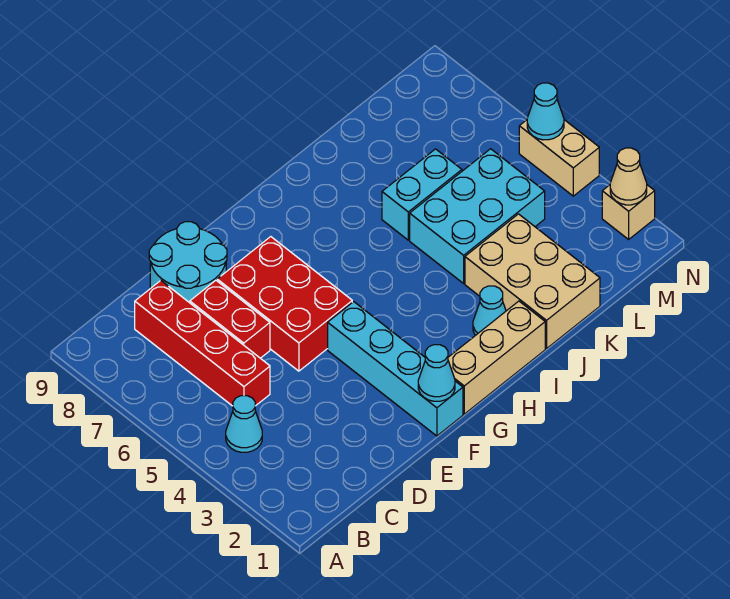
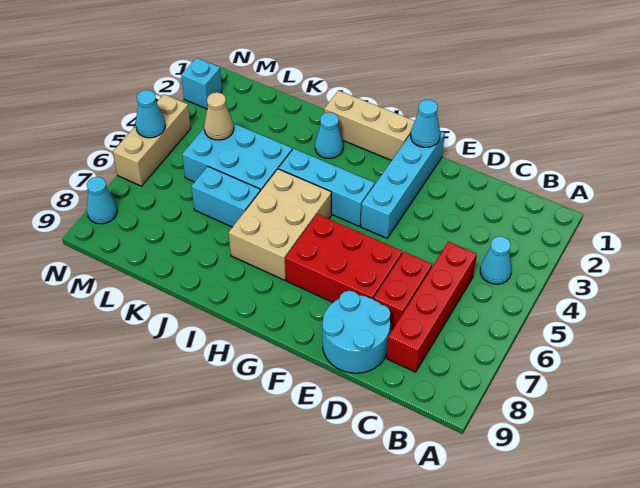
red brick E5:F7 level 1 -> red brick E6:G7 level 1
none -> cyan brick G4:I4 level 1
tan brick J1:K3 level 1 -> tan brick H5:I7 level 1
tan brick N2 level 1 -> cyan brick N2 level 1
tan cone N2 level 2 -> tan cone L4 level 2
tan brick N4:N5 level 1 -> tan brick N4:N6 level 1
none -> cyan cone N8 level 1

